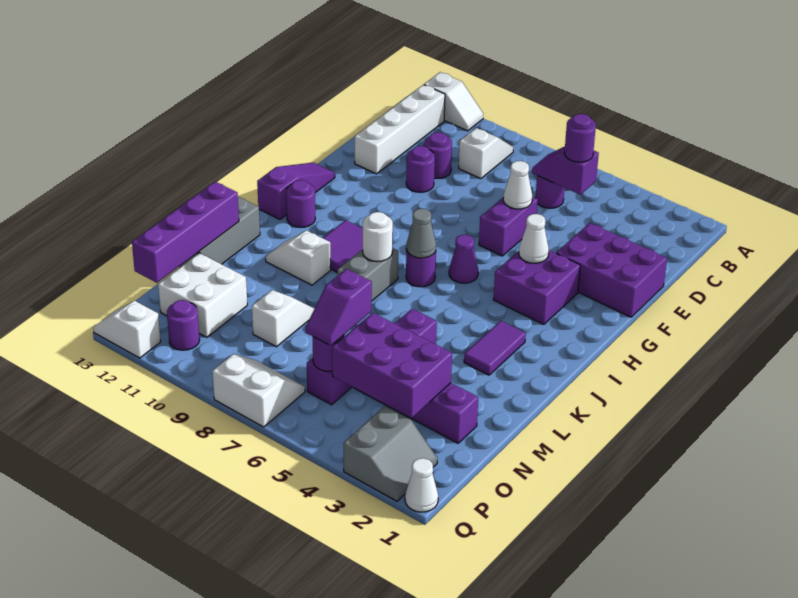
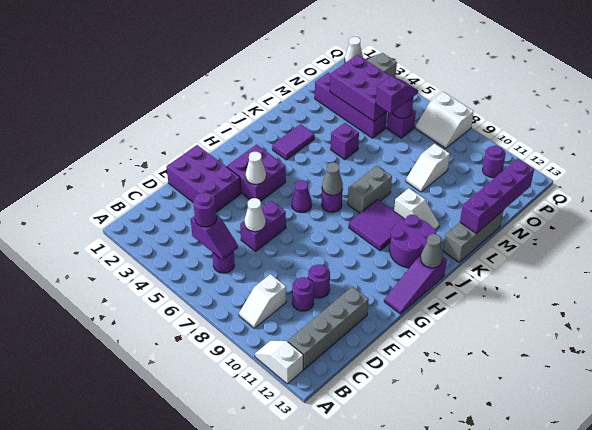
white brick B12:E12 level 1 -> grey brick B12:E12 level 1
purple round brick I12 level 1 -> purple round brick I11:J12 level 1
none -> grey cone I13 level 2
white round brick J8 level 2 -> none
white brick N11:O12 level 1 -> none
white slope Q12:Q13 level 1 top 12 -> none

